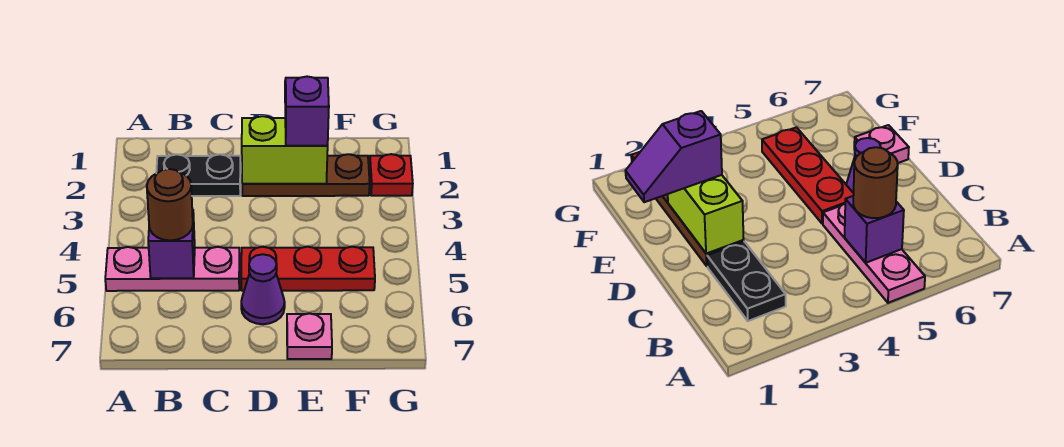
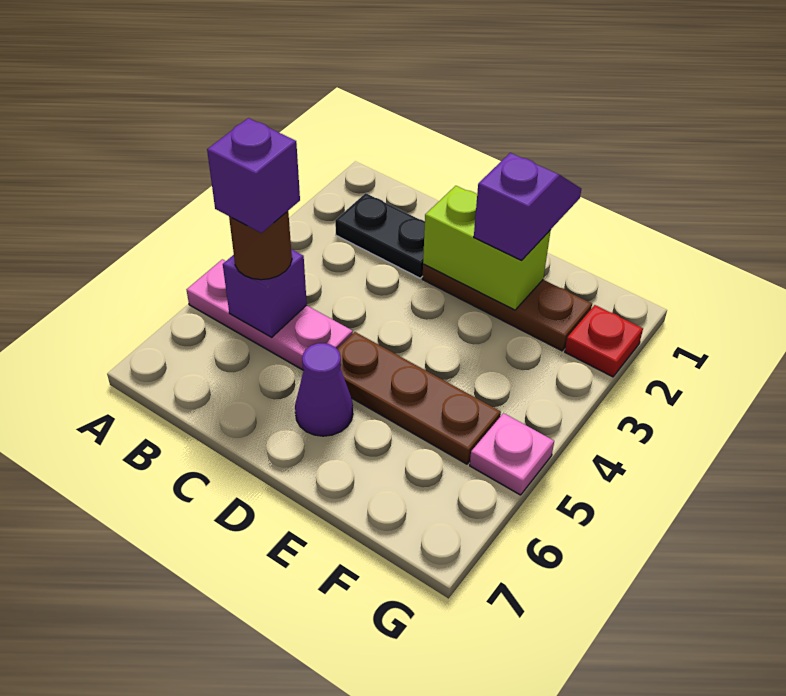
none -> purple brick B5 level 4
red plate D5:F5 level 1 -> brown plate D5:F5 level 1
pink plate E7 level 1 -> pink plate G5 level 1

